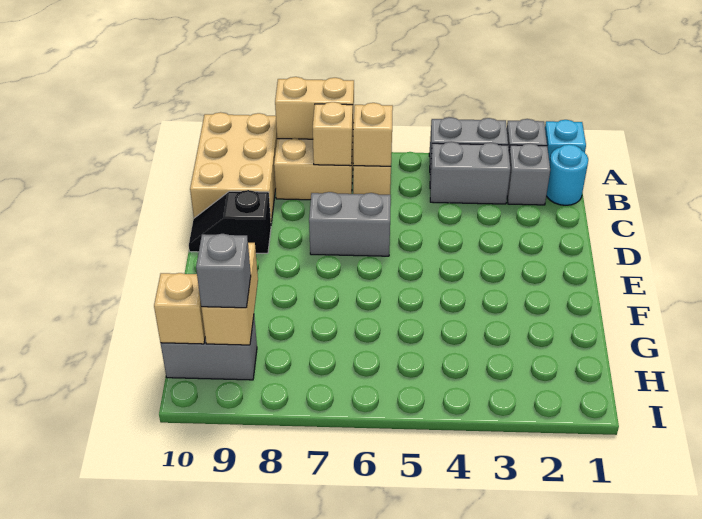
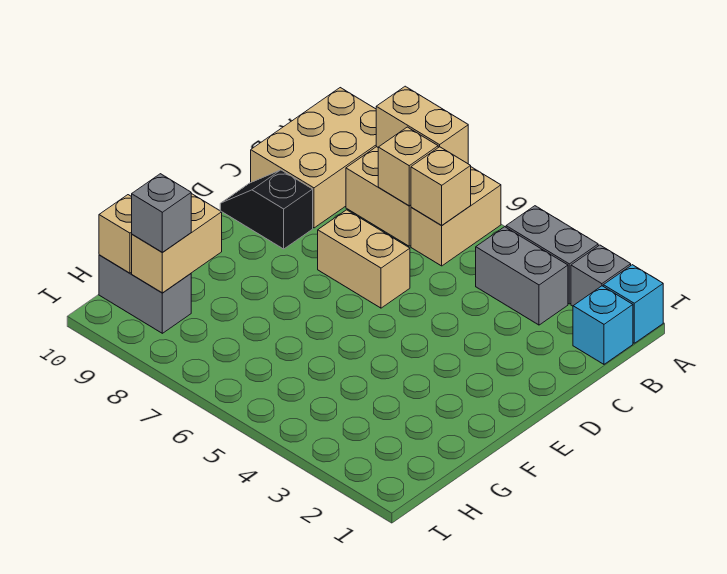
cyan round brick B1 level 1 -> cyan brick B1 level 1
grey brick B2 level 1 -> none
grey brick D6:D7 level 1 -> tan brick D6:D7 level 1

